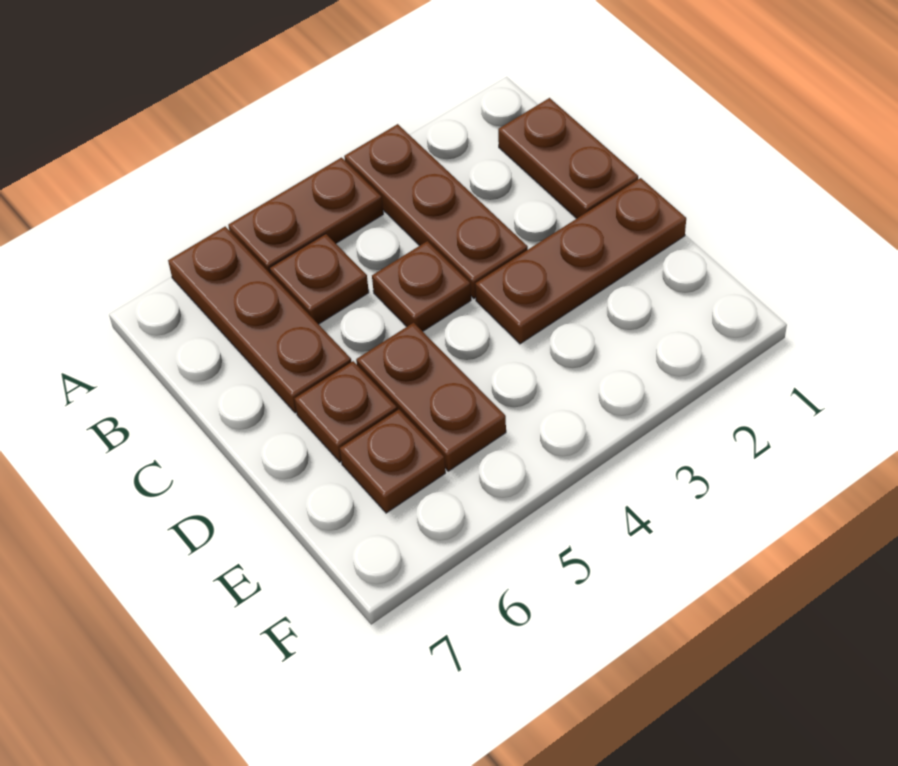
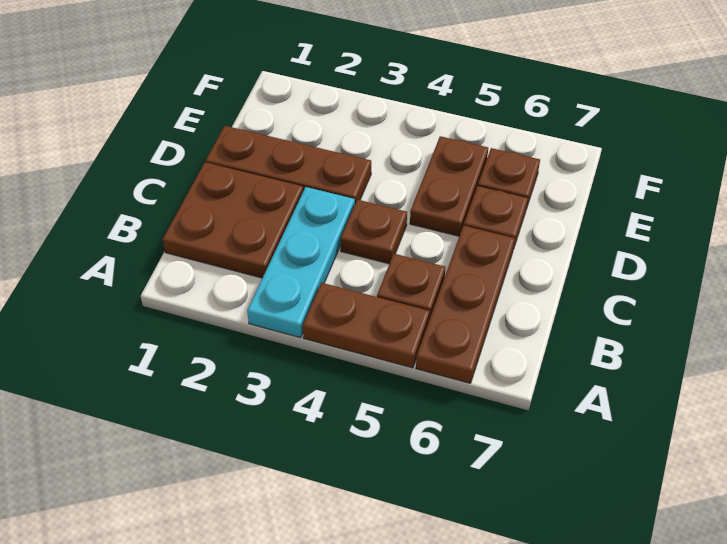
brown plate A3:C3 level 1 -> cyan plate A3:C3 level 1
brown plate B1:C1 level 1 -> brown plate B1:C2 level 1

